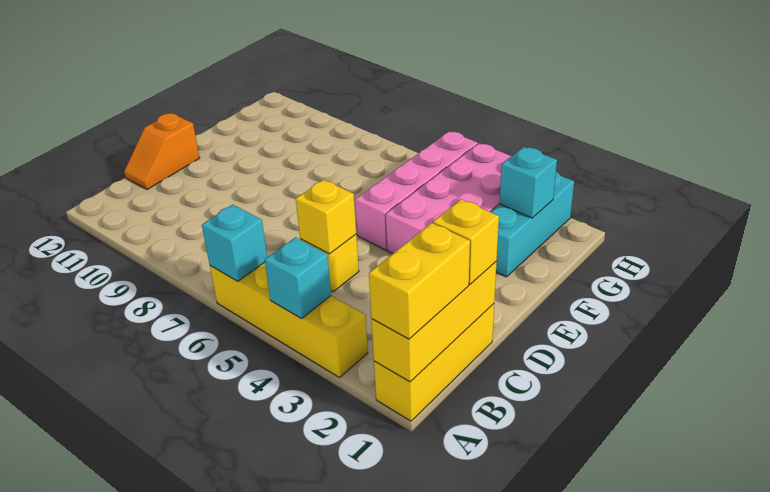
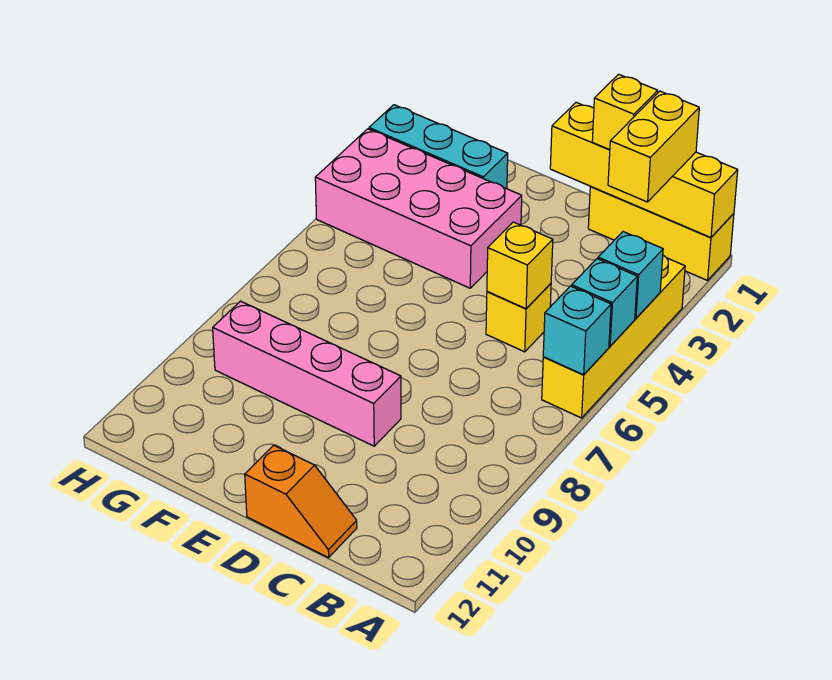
yellow brick A1:C1 level 2 -> yellow brick A1:D1 level 2
yellow brick A1:B1 level 3 -> yellow brick B1:B2 level 3
pink brick E5:H5 level 1 -> pink brick D9:G9 level 1
cyan brick G2 level 2 -> cyan brick A5 level 2

